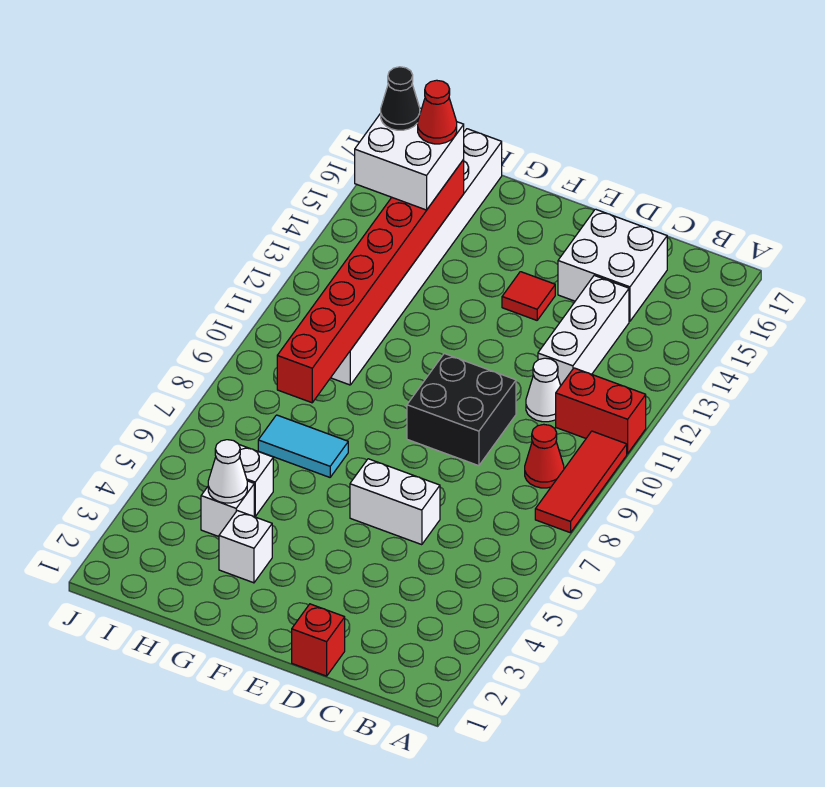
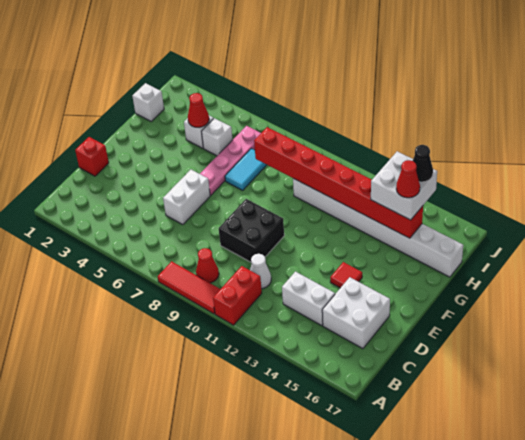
white brick C12:C14 level 1 -> white brick C13:C14 level 1
none -> pink plate F6:I6 level 1
white brick G3 level 1 -> white brick H1 level 1
white cone H4 level 2 -> red cone H4 level 2

